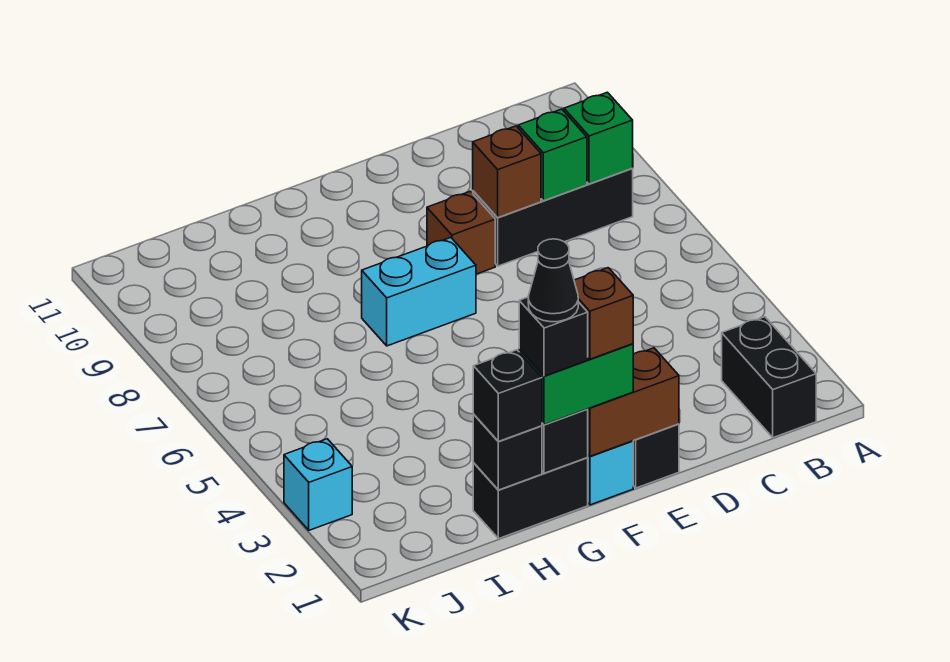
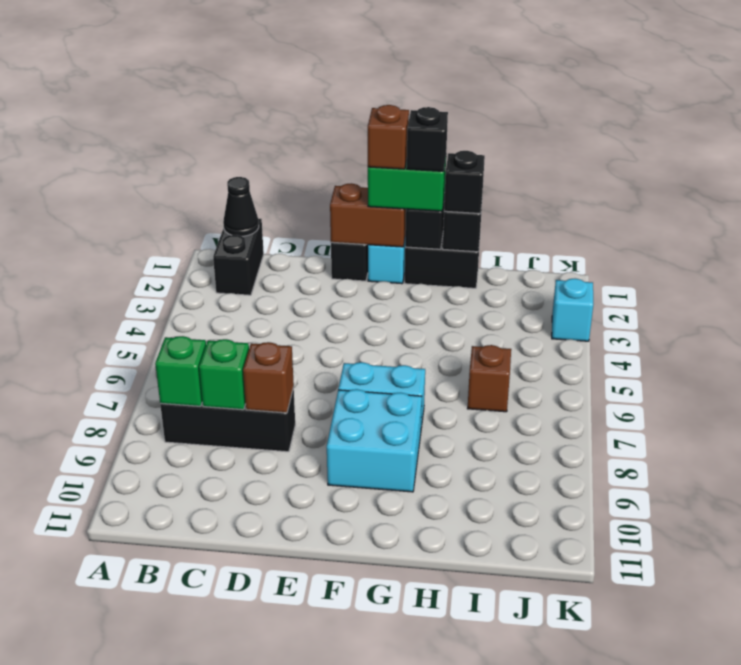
brown brick E8 level 1 -> brown brick I6 level 1
none -> cyan brick F8:G9 level 1
black cone G1 level 5 -> black cone B1 level 2

